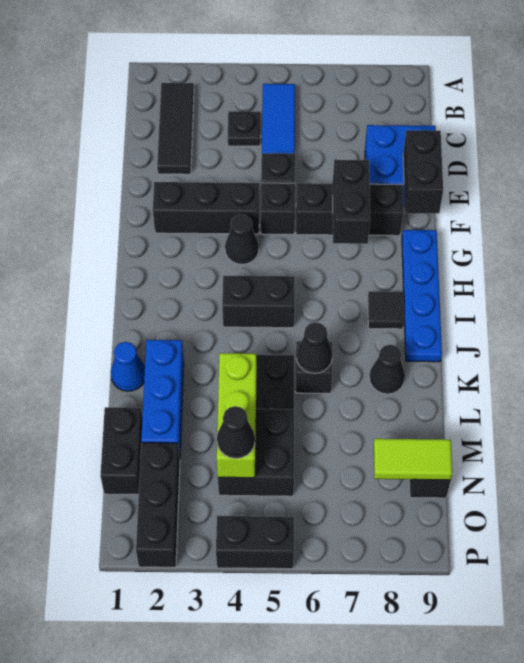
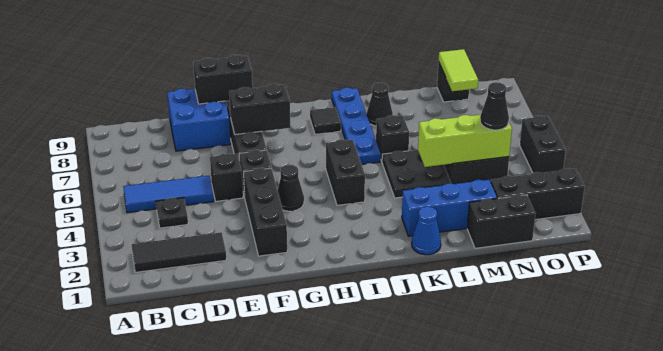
blue plate G9:J9 level 1 -> blue plate J6:J9 level 1
black cone K6 level 2 -> none

